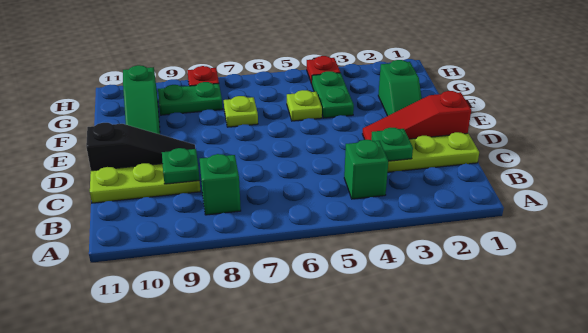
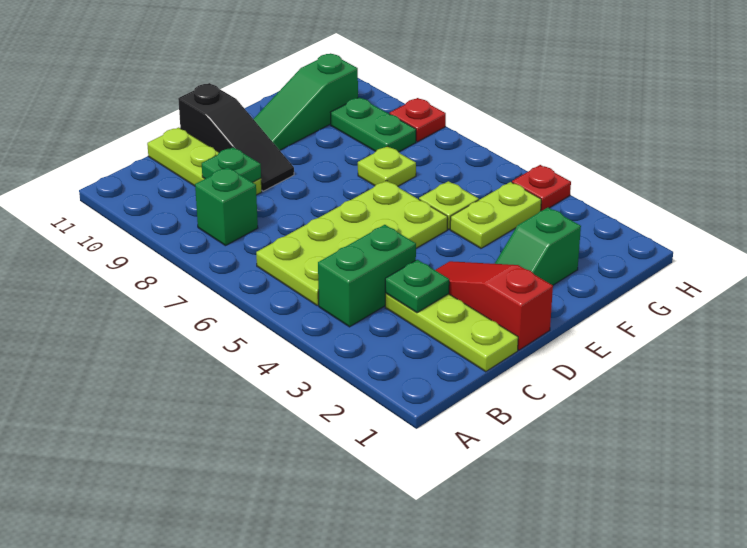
green brick B4 level 1 -> green brick B4:C4 level 1
none -> lime plate B5:E6 level 1
green plate F4:G4 level 1 -> lime plate F4:G4 level 1

